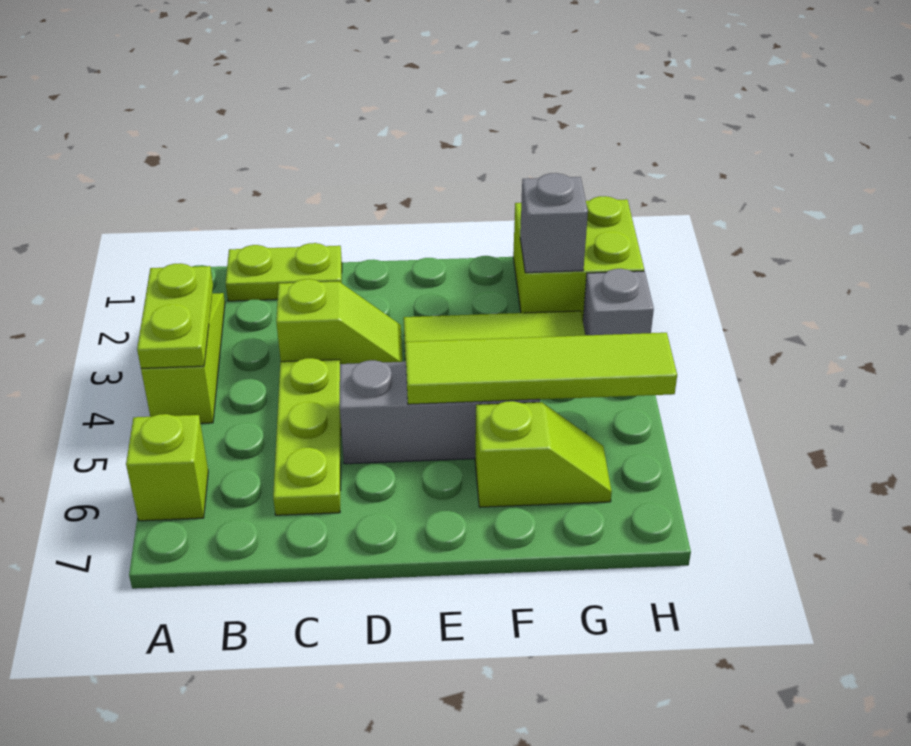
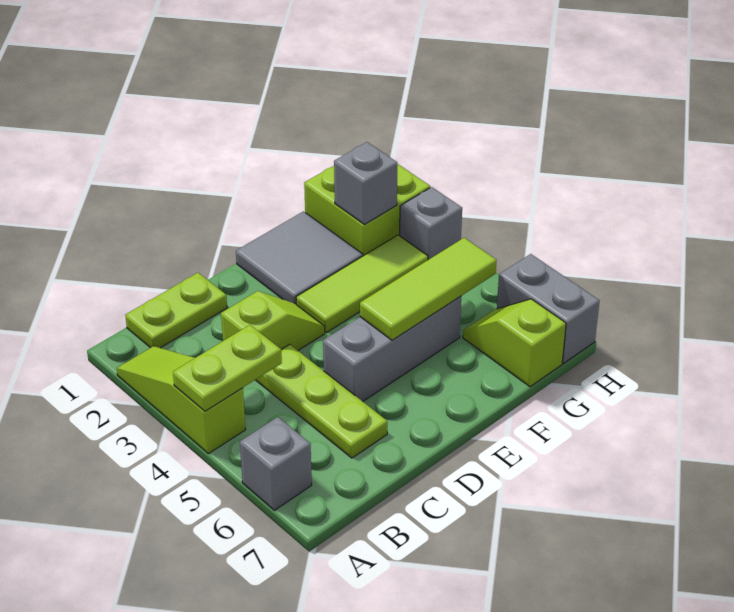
lime plate A3:A4 level 2 -> lime plate A4:B4 level 2
lime brick A6 level 1 -> grey brick A6 level 1
none -> grey tile E1:F2 level 1
lime tile E5:H5 level 2 -> lime tile E5:G5 level 2
lime slope F6:G6 level 1 top F -> lime slope G6:G7 level 1 top 7
none -> grey brick H6:H7 level 1

